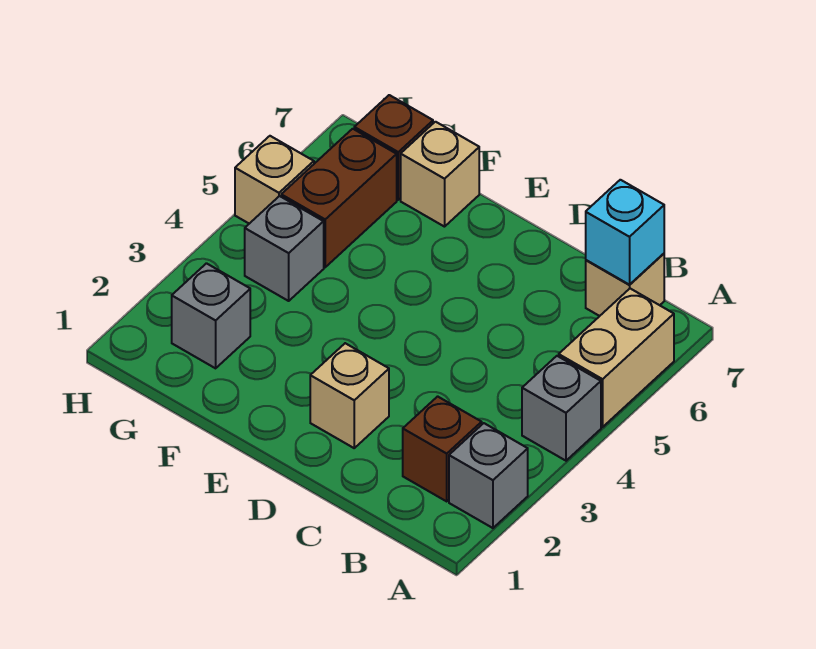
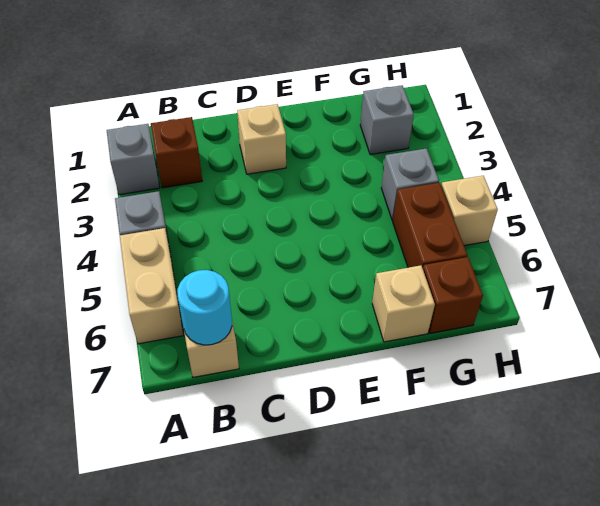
cyan brick B7 level 2 -> cyan round brick B7 level 2

